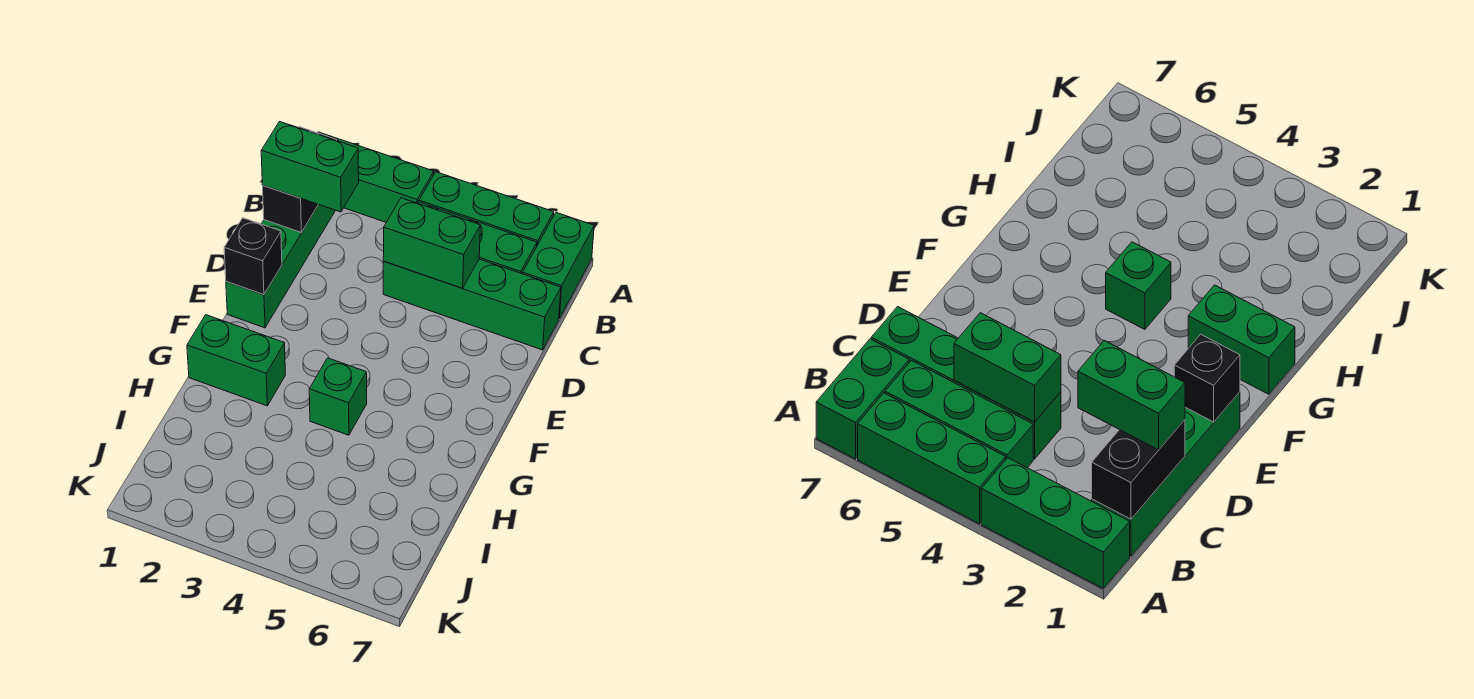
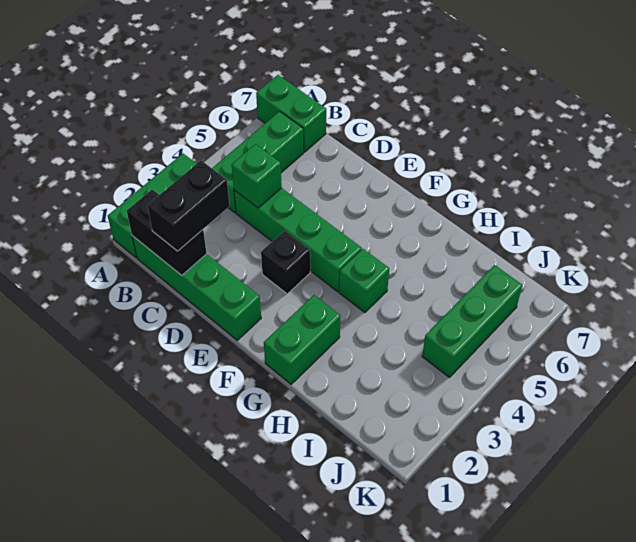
green brick A4:A6 level 1 -> green brick J4:J6 level 1
green brick C1:C2 level 3 -> black brick C1:C2 level 3
green brick C4:C7 level 1 -> green brick C4:F4 level 1
green brick C4:C5 level 2 -> green brick C4 level 2
black brick E1 level 2 -> black brick E3 level 1

